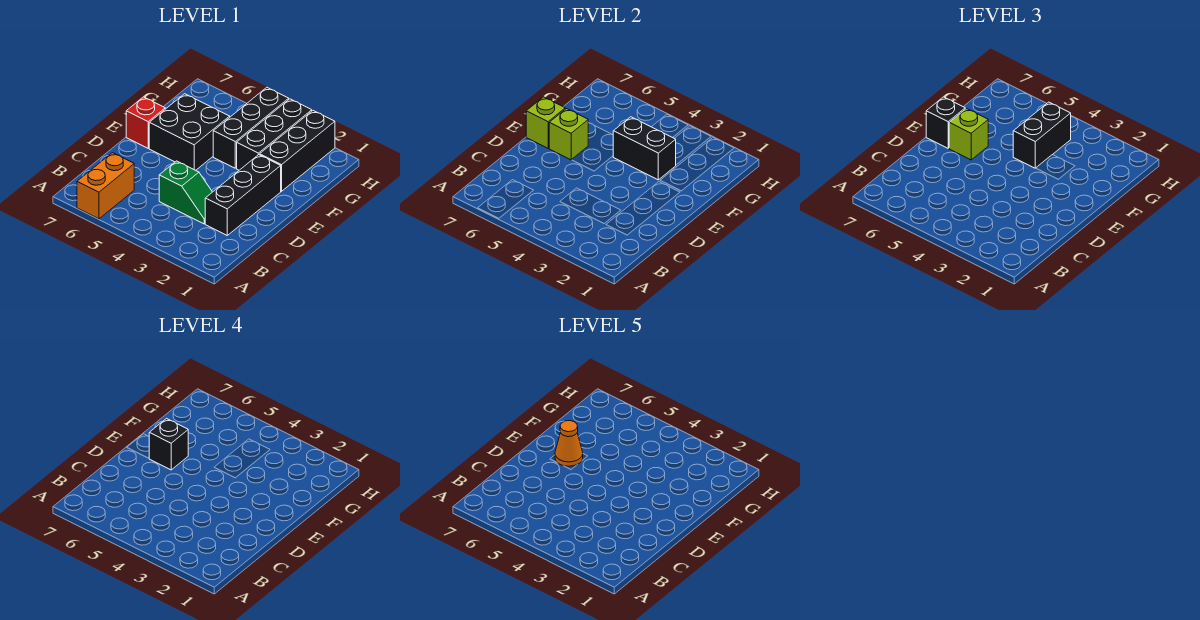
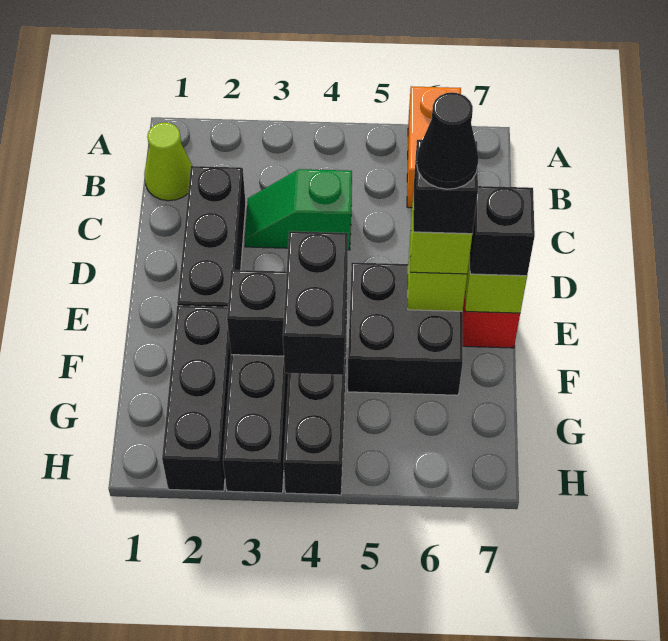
none -> lime cone B1 level 1
orange cone E6 level 5 -> black cone E6 level 5

